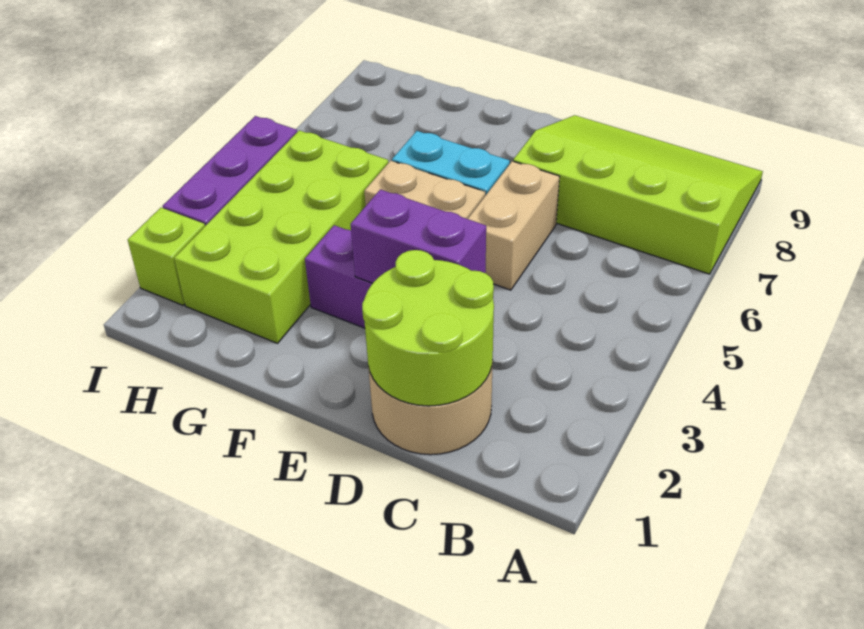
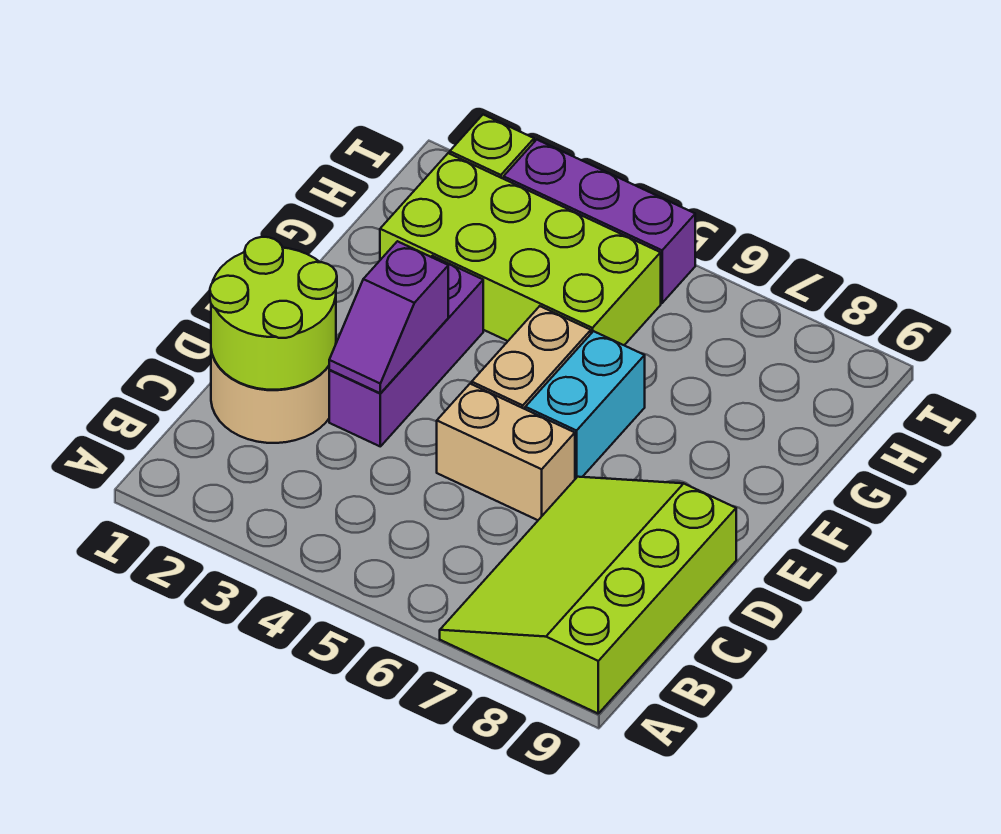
lime slope A7:D9 level 1 top 7 -> lime slope A7:D9 level 1 top 9
purple brick D3:E3 level 2 -> purple slope D3:E3 level 2 top E

